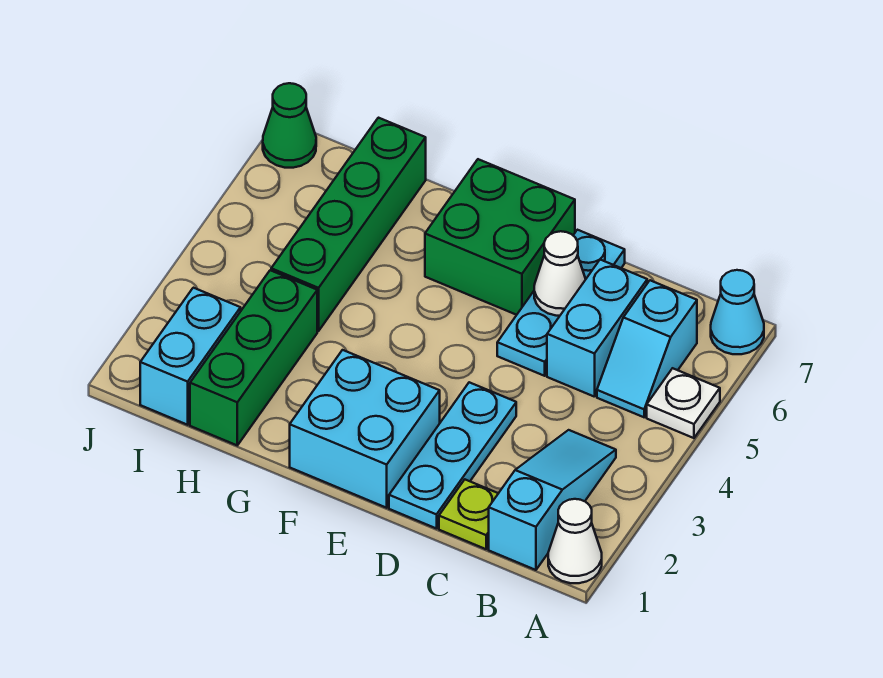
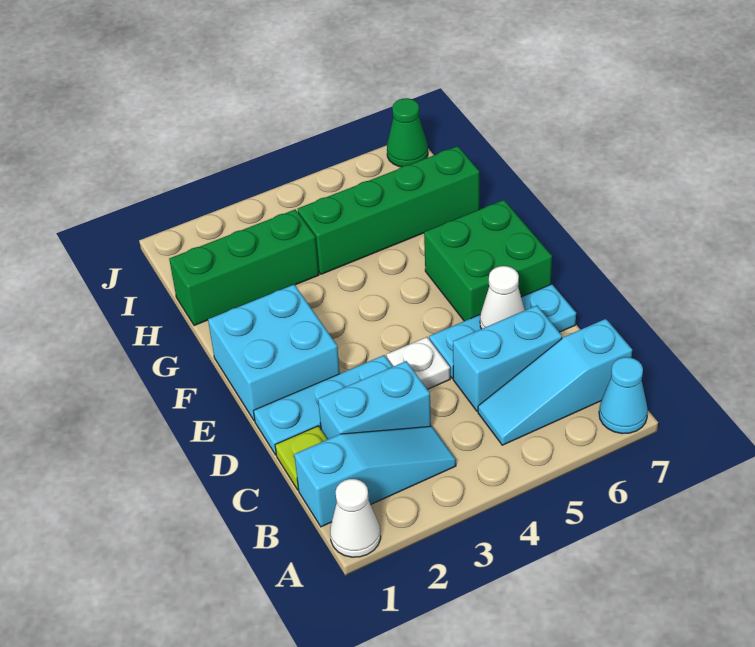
white plate A5 level 1 -> white plate D4 level 1
cyan slope B5:B6 level 1 top 6 -> cyan slope B5:B7 level 1 top 7
cyan brick I1:I2 level 1 -> cyan brick C2:C3 level 1

